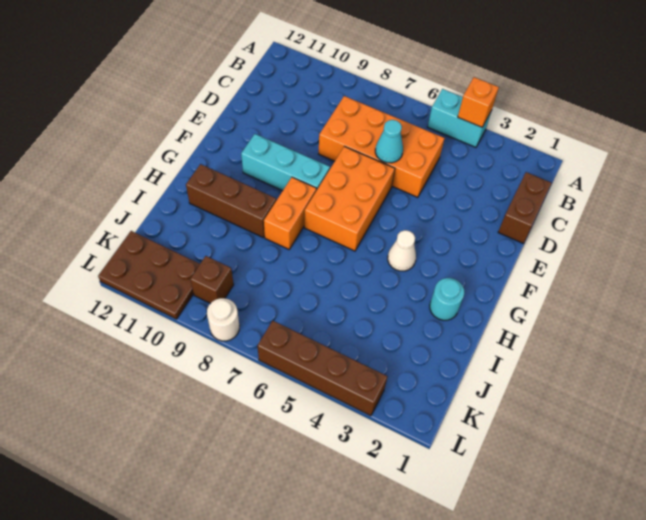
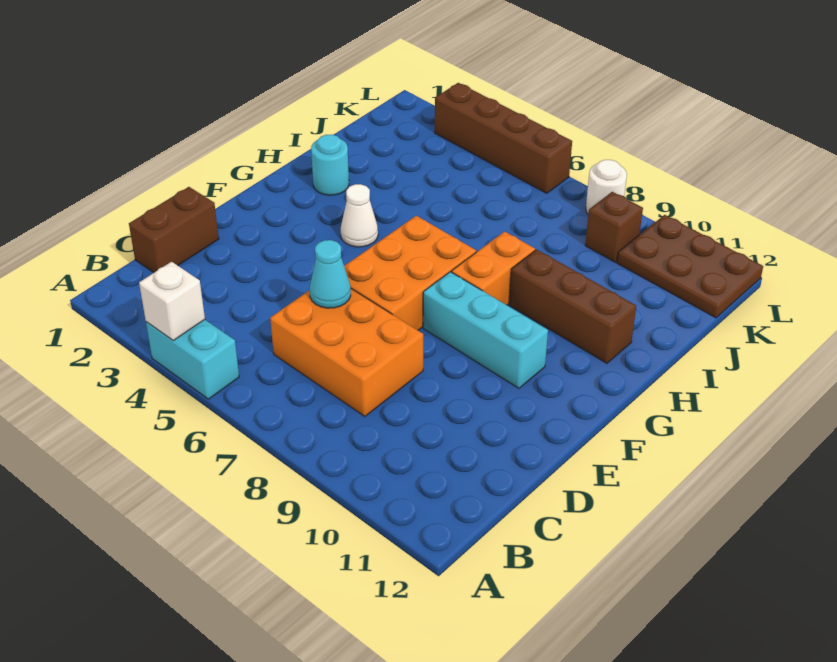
orange brick A4 level 2 -> white brick A4 level 2
orange brick C5:D8 level 1 -> orange brick C6:D8 level 1

